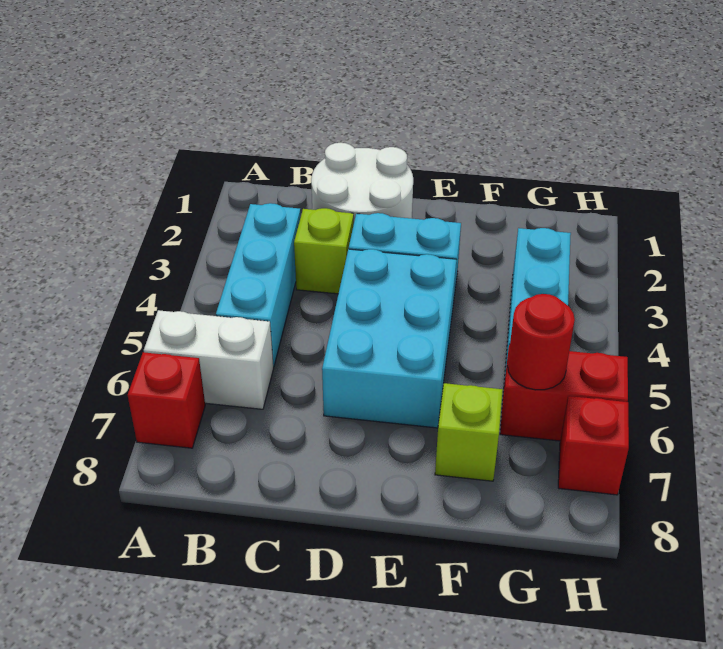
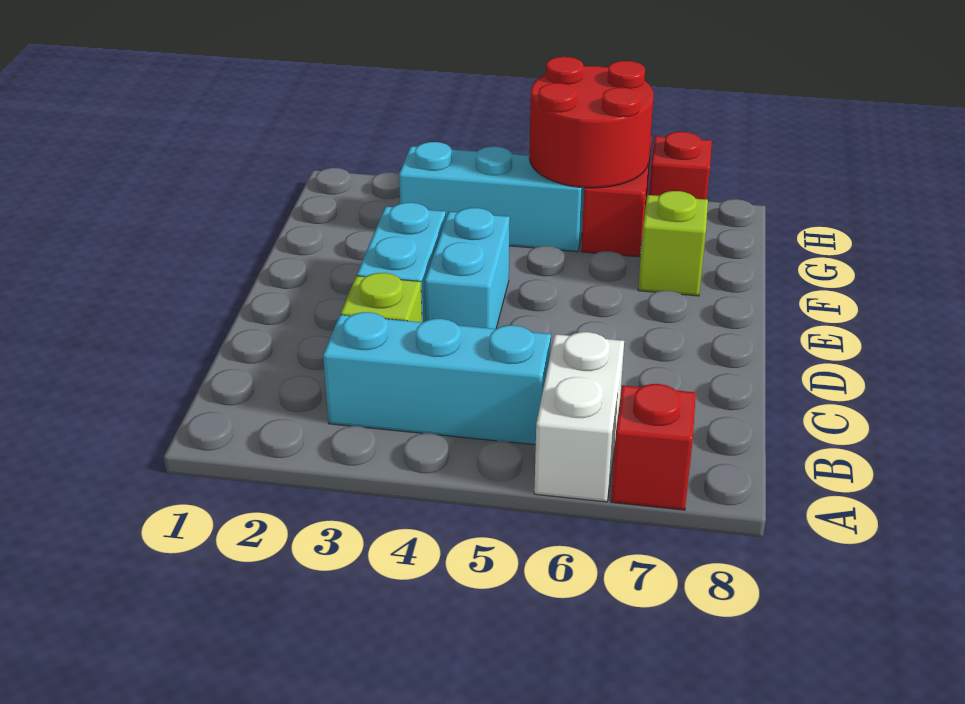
white round brick C1:D2 level 1 -> none
cyan brick D4:E6 level 1 -> cyan brick D4:E4 level 1
red round brick G6 level 2 -> red round brick G5:H6 level 2

